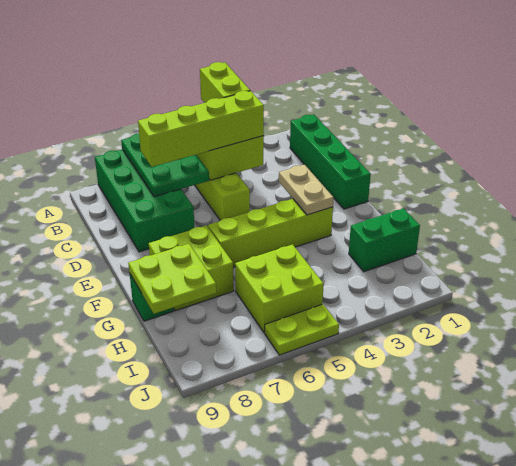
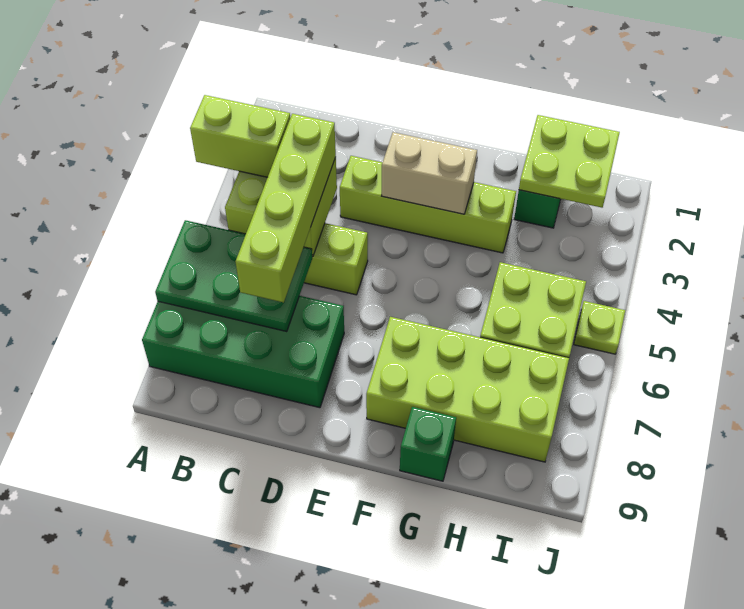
green brick B1:E1 level 1 -> none
tan plate E3:F3 level 2 -> tan brick E3:F3 level 2
lime brick F3:F6 level 1 -> lime brick D3:G3 level 1
lime brick F7:G8 level 1 -> lime brick F7:I8 level 1
lime plate G8:H9 level 2 -> lime plate H1:I2 level 2
lime plate J5:J6 level 1 -> lime plate J5 level 1

